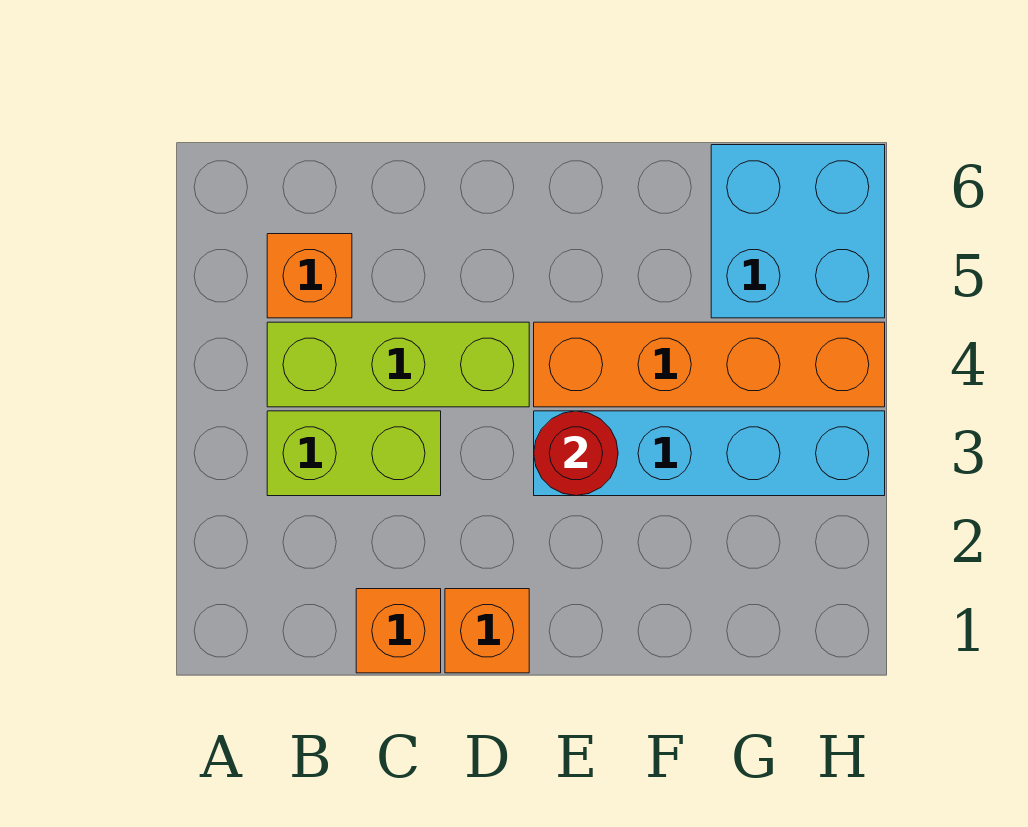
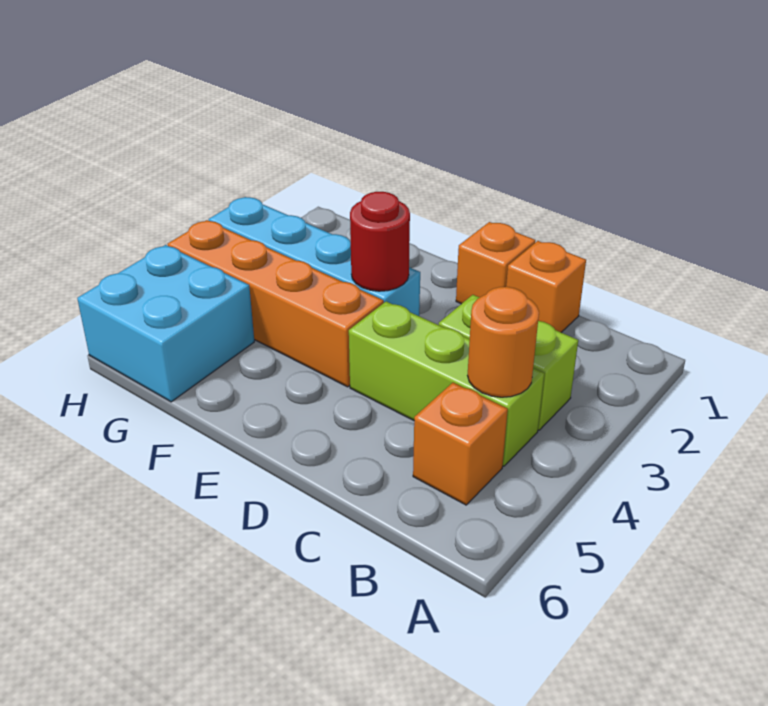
none -> orange round brick B4 level 2

